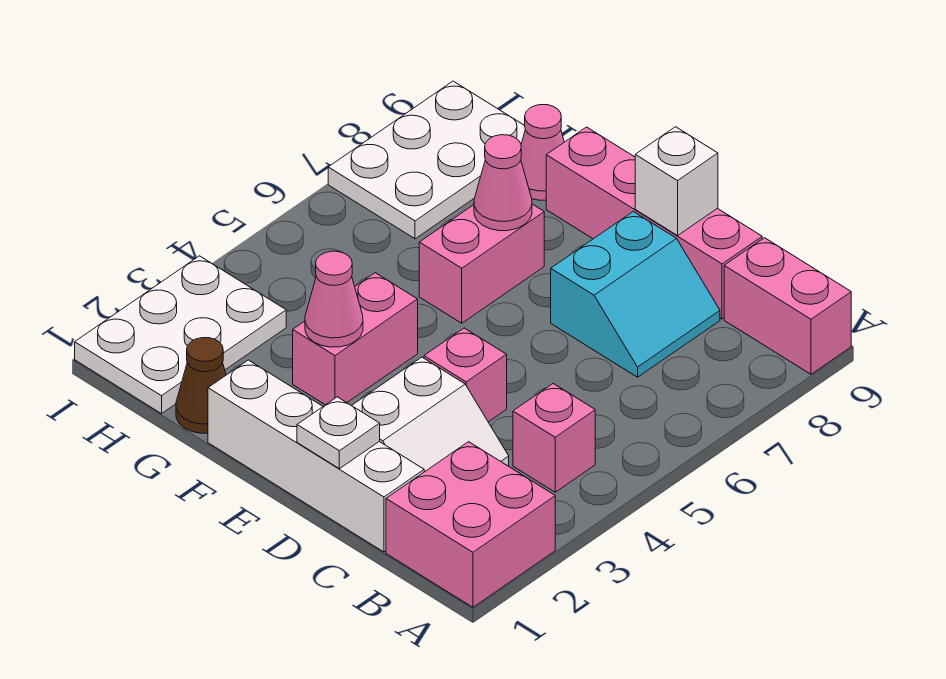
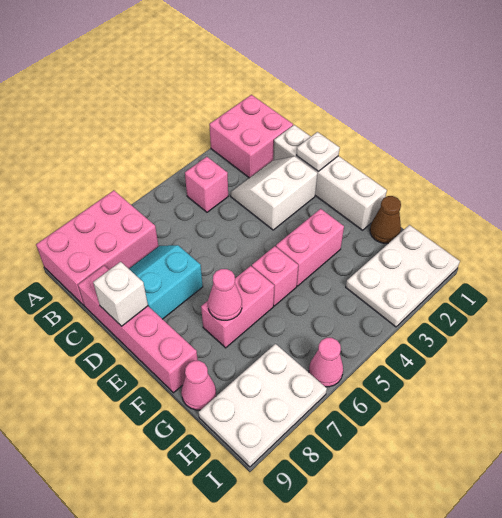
pink brick A9:B9 level 1 -> pink brick A7:B9 level 1
pink brick D4 level 1 -> pink brick F5 level 1
pink cone F3 level 2 -> pink cone I6 level 1

